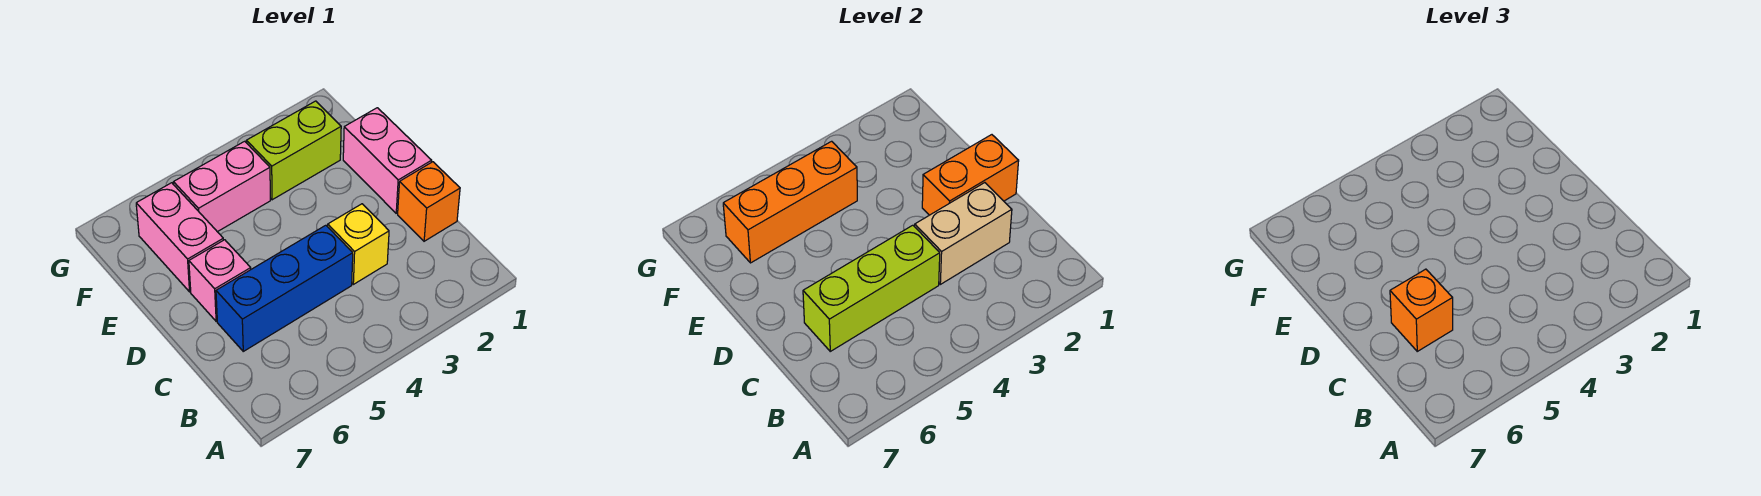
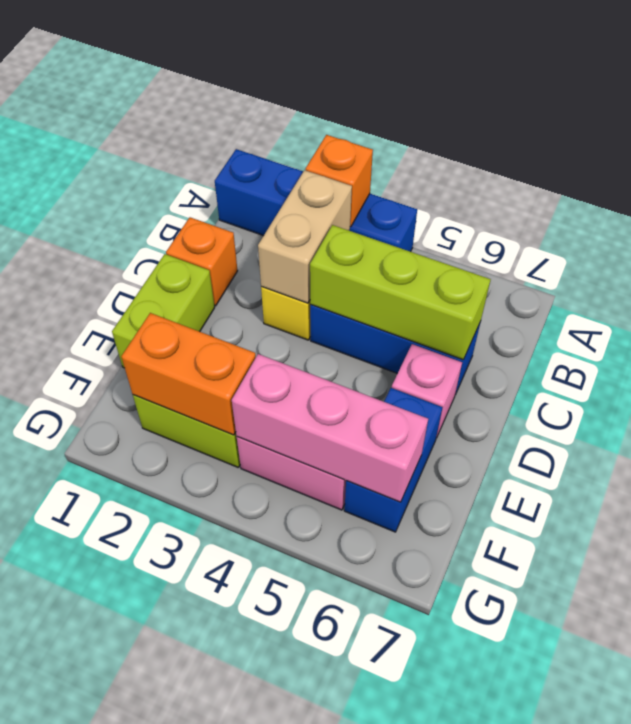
none -> blue brick A1:A4 level 1
tan brick C2:C3 level 2 -> tan brick B3:C3 level 2
orange brick C6 level 3 -> orange brick A3 level 2
pink brick D1:E1 level 1 -> lime brick D1:E1 level 1
orange brick D1:D2 level 2 -> orange brick F2:F3 level 2
pink brick E6:F6 level 1 -> blue brick E6:F6 level 1
orange brick F4:F6 level 2 -> pink brick F4:F6 level 2

